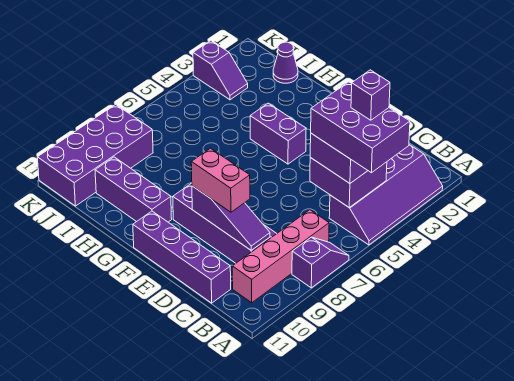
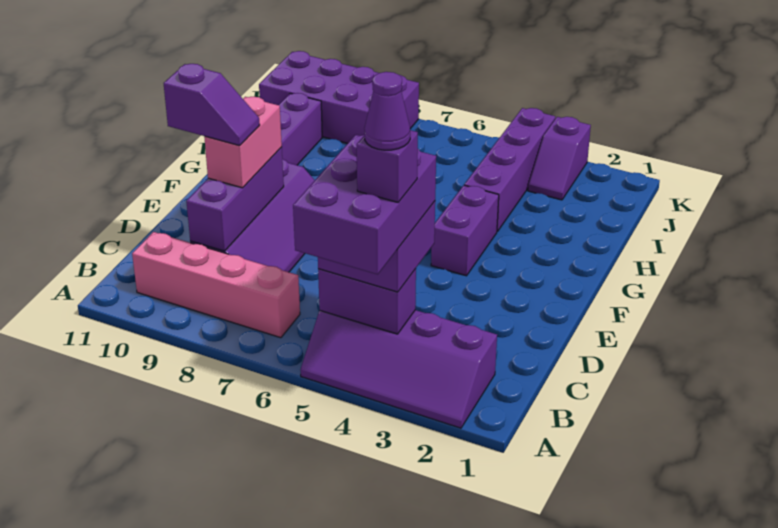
purple slope A7:A8 level 1 top 8 -> purple slope D9:D10 level 4 top 10
purple brick B4:C5 level 2 -> purple brick B4:B5 level 2
purple slope C9:E9 level 2 top E -> purple brick C9:E9 level 2
purple brick C11:F11 level 1 -> purple brick H4:K4 level 1
purple cone I1 level 1 -> purple cone B4 level 6

